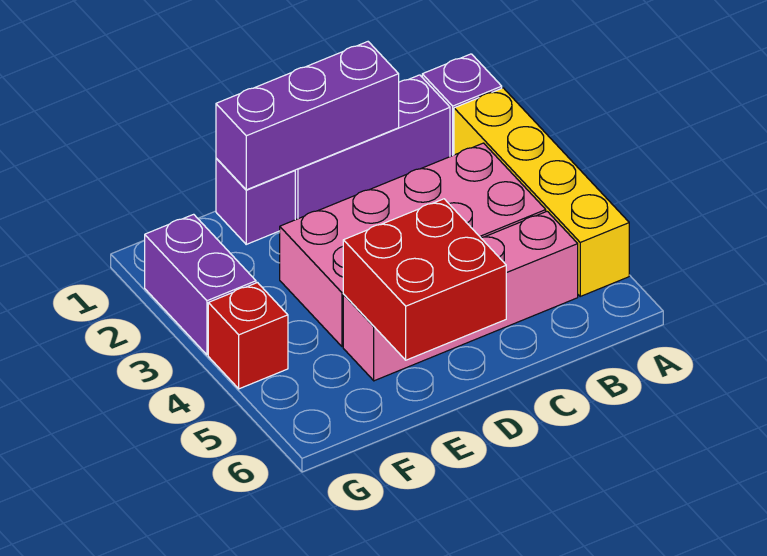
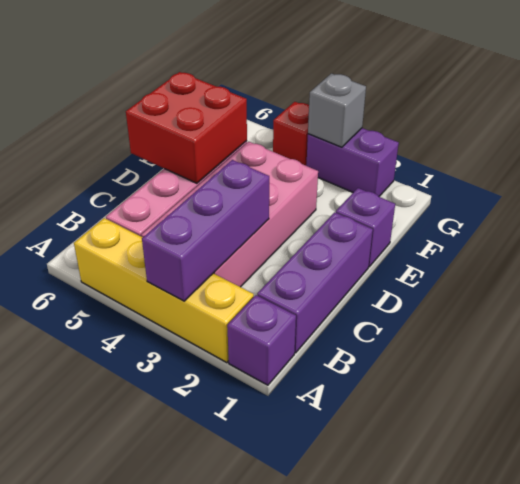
purple brick C1:E1 level 2 -> purple brick A3:C3 level 2
none -> grey brick G3 level 2

